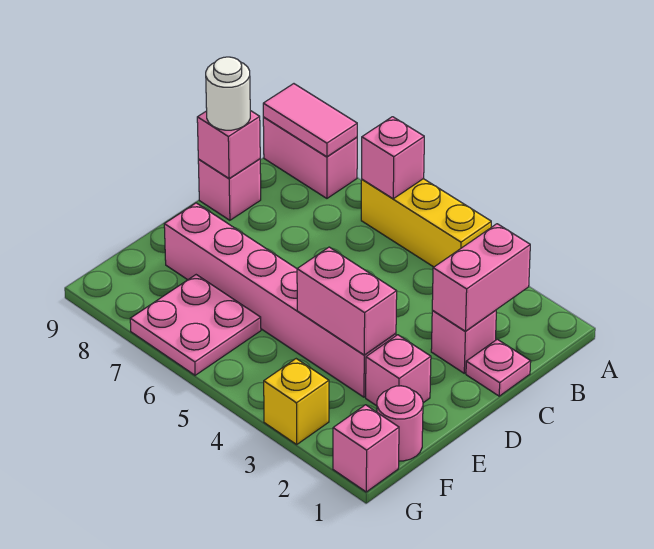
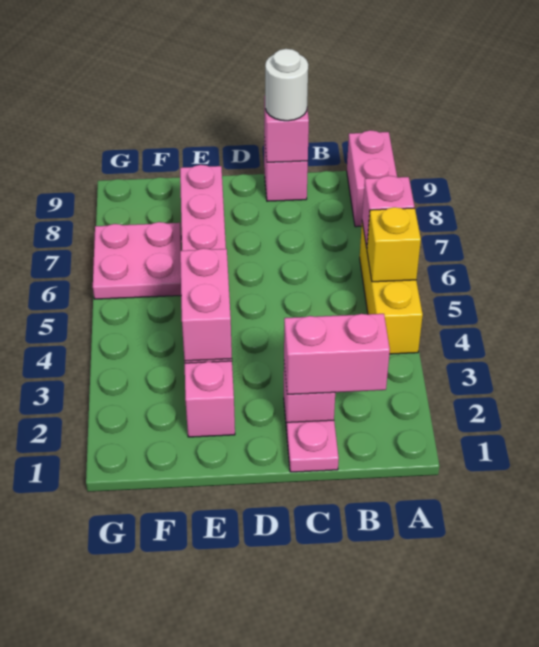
pink tile A8:A9 level 2 -> none
pink round brick F1 level 1 -> none
pink brick G1 level 1 -> none
yellow brick G3 level 1 -> yellow brick A5 level 2

